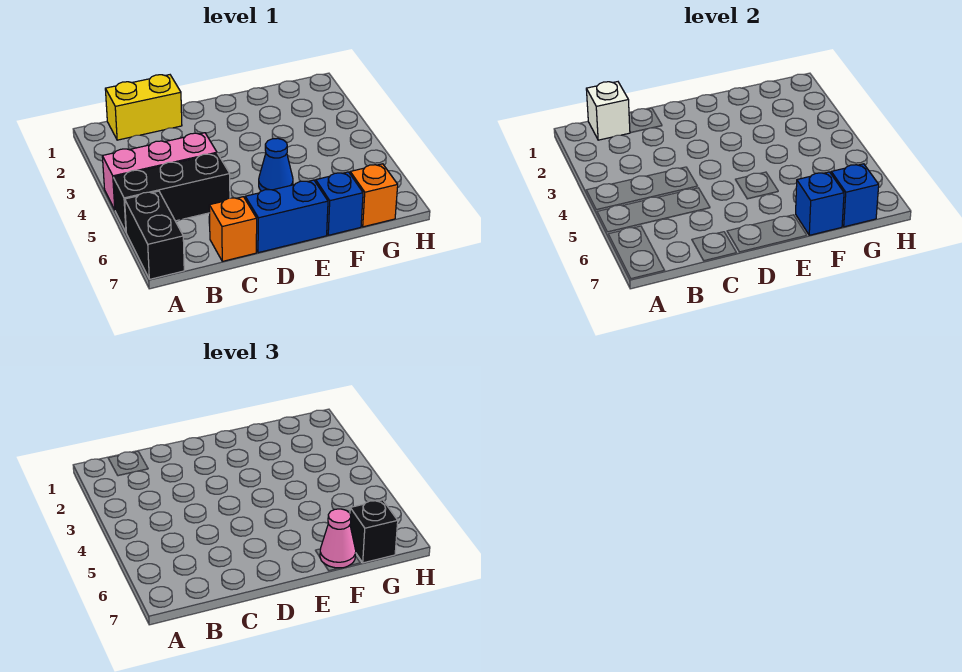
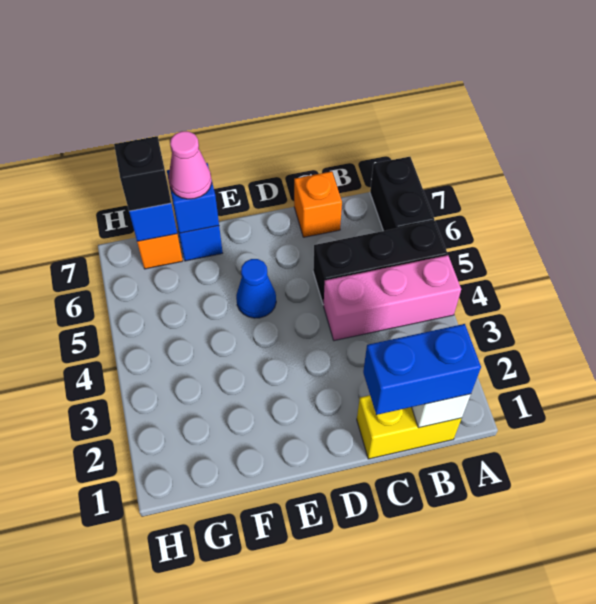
blue brick D7:E7 level 1 -> blue brick B1:C1 level 3

